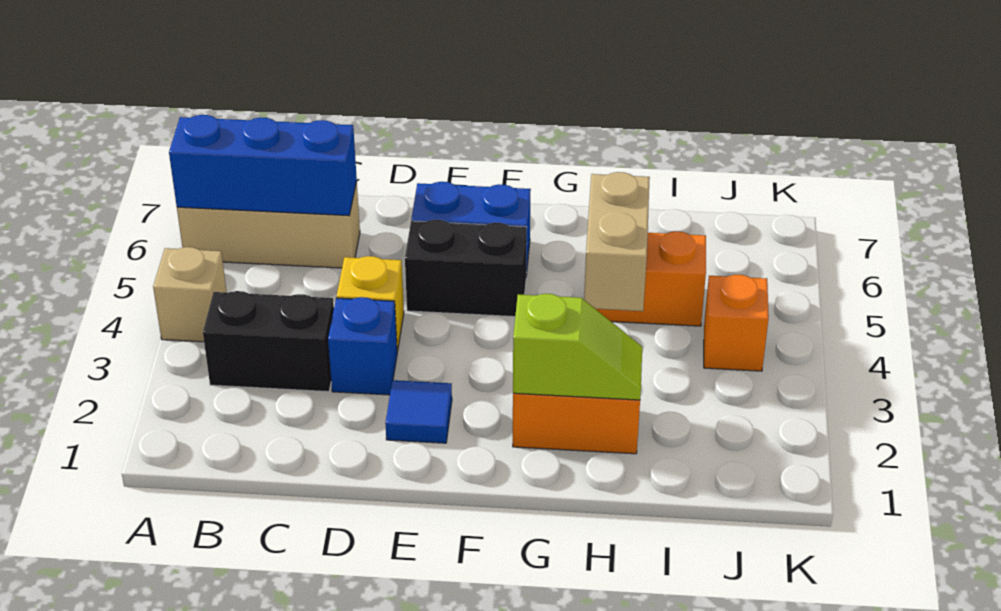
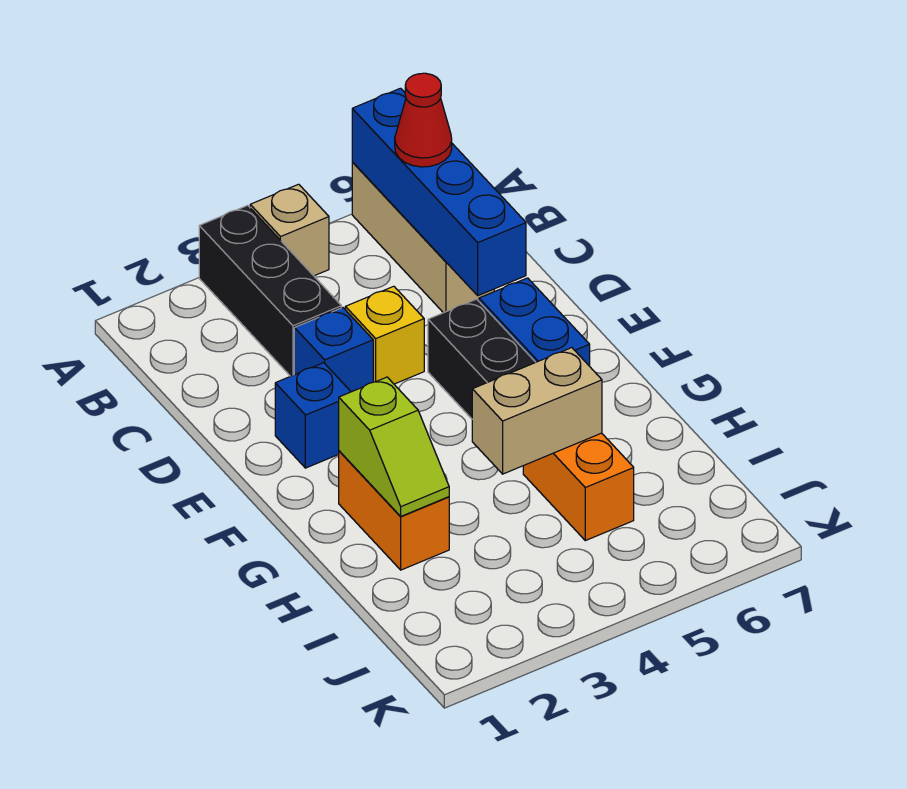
blue brick A6:C6 level 2 -> blue brick A6:D6 level 2
black brick B3:C3 level 1 -> black brick A3:C3 level 1
none -> red cone B6 level 3
blue tile E2 level 1 -> blue brick E2 level 1
orange brick J4 level 1 -> none

